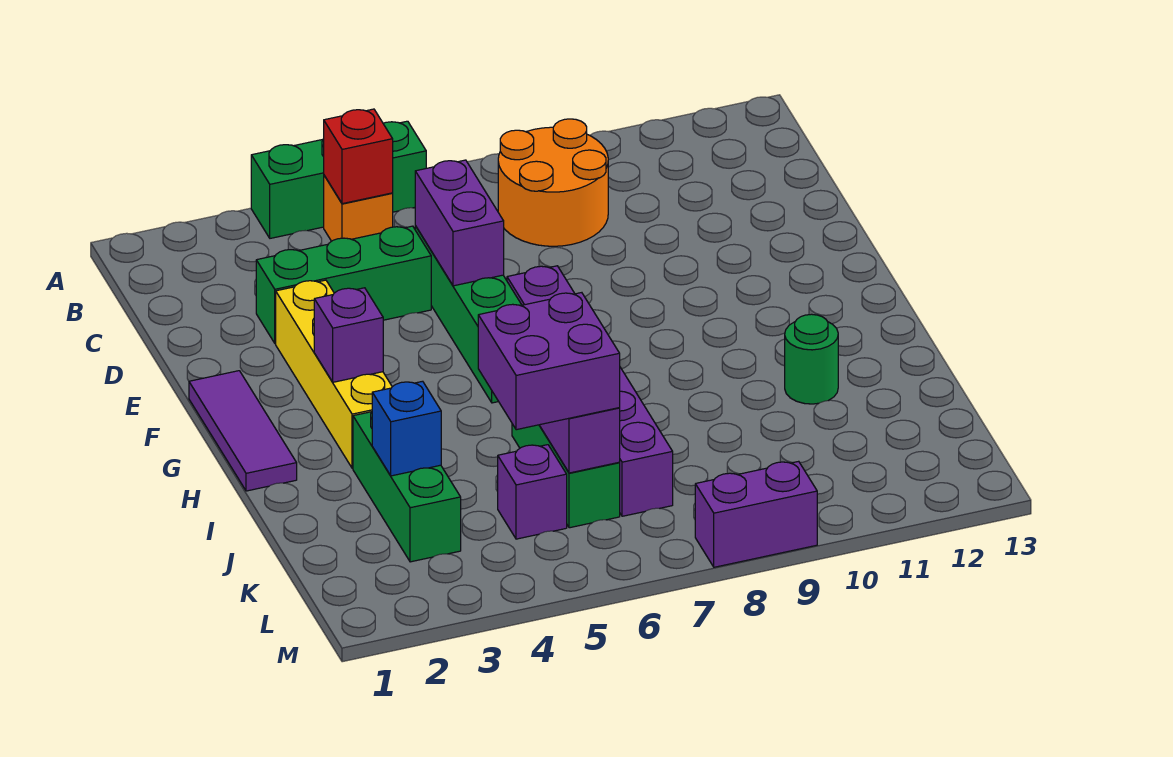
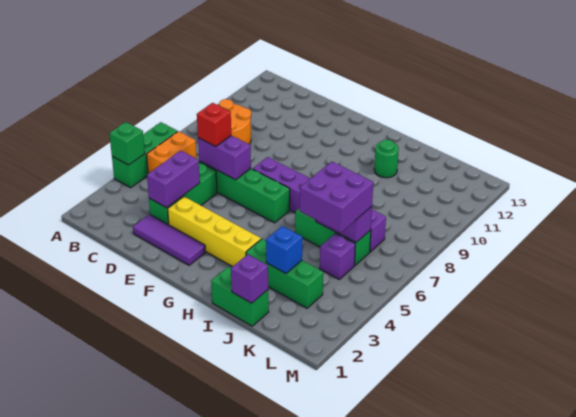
none -> green brick A4 level 2
orange brick B5 level 1 -> orange brick B5:B6 level 1
red brick B5 level 2 -> red brick D6 level 3
purple tile F1:H1 level 1 -> purple tile D2:F2 level 1
purple brick G3 level 2 -> purple brick J1 level 2
none -> green brick I1:J1 level 1
purple brick M8:M9 level 1 -> purple brick D3:D4 level 2

